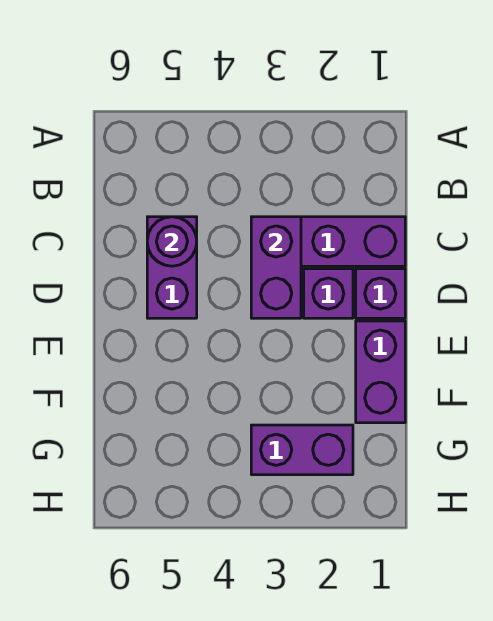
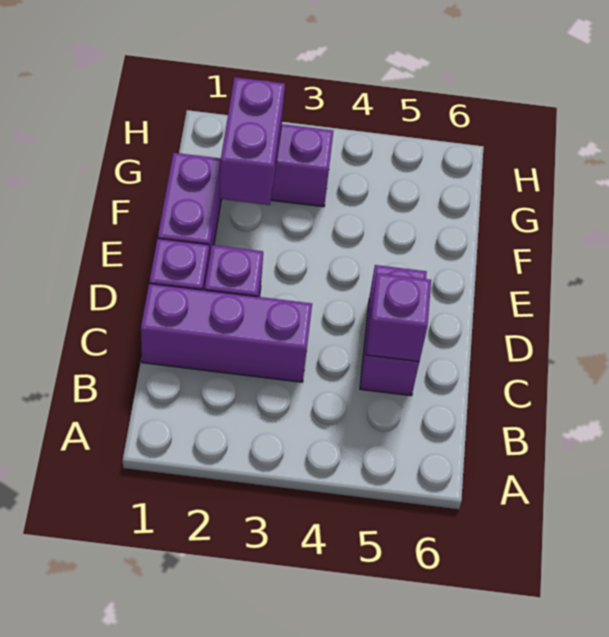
purple brick C3:D3 level 2 -> purple brick F2:G2 level 2
purple round brick C5 level 2 -> purple brick C5 level 2

